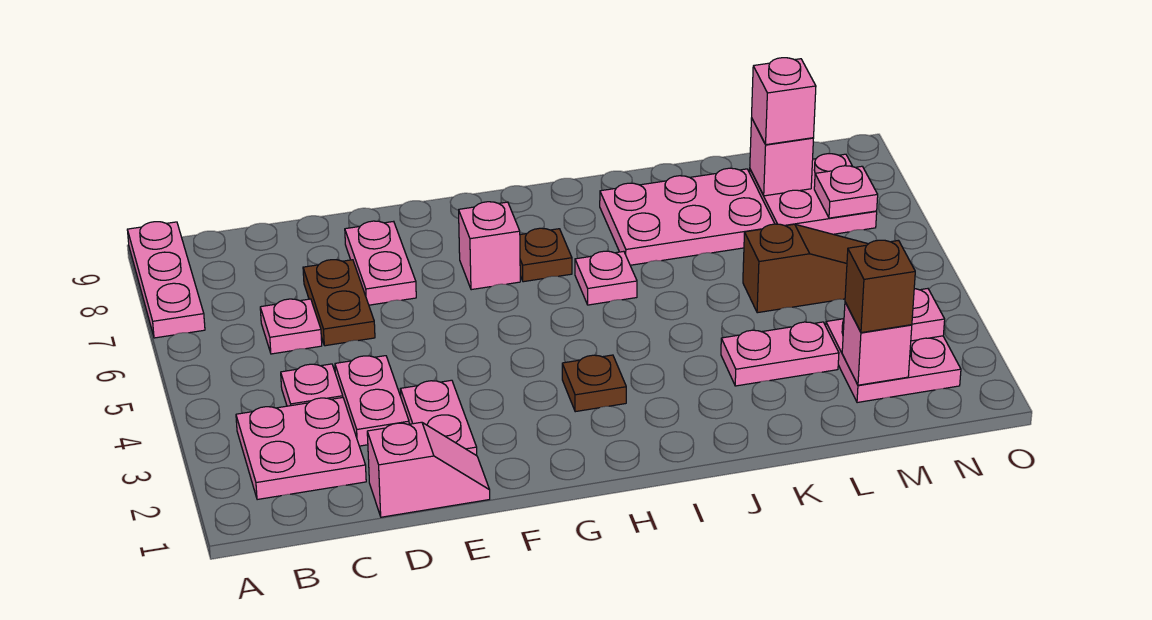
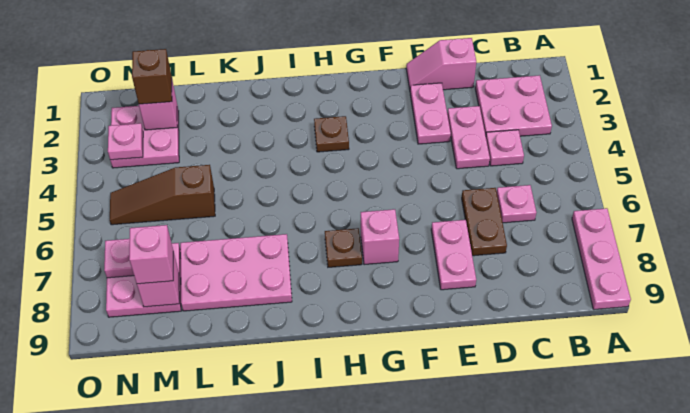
pink plate I6 level 1 -> none
pink plate K3:L3 level 1 -> none

